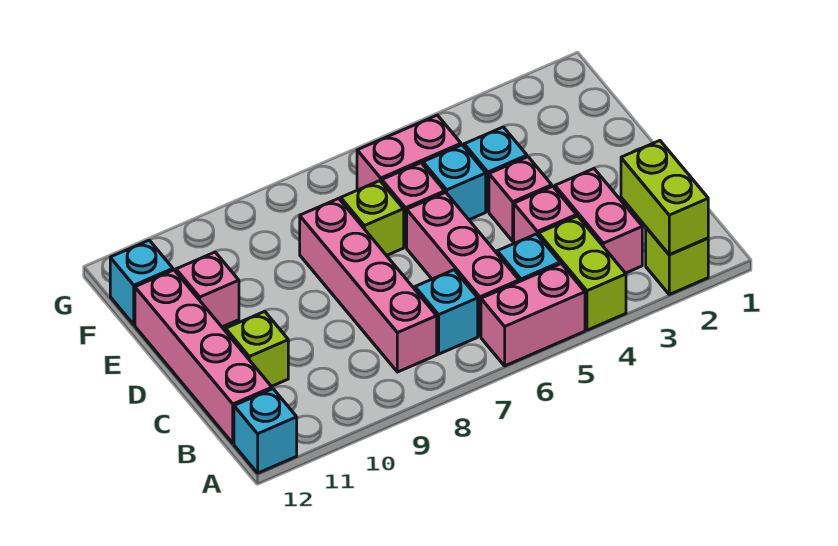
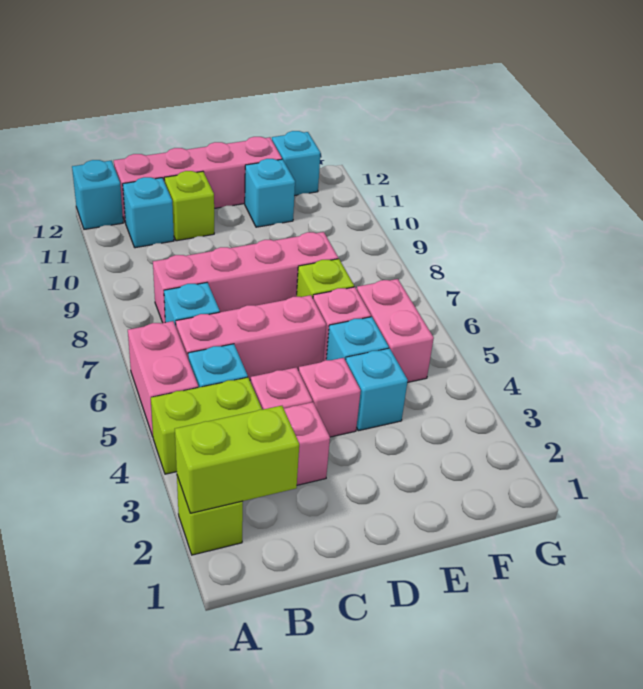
none -> cyan brick B11 level 1
pink brick E11 level 1 -> cyan brick E11 level 1

